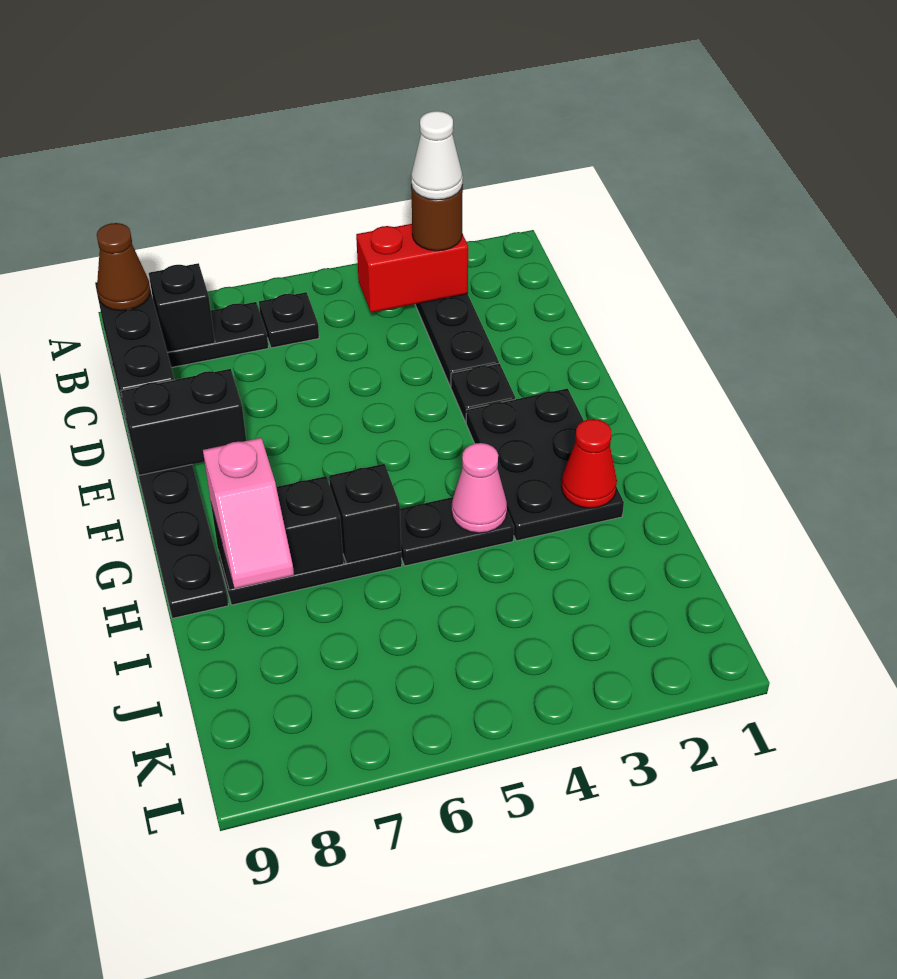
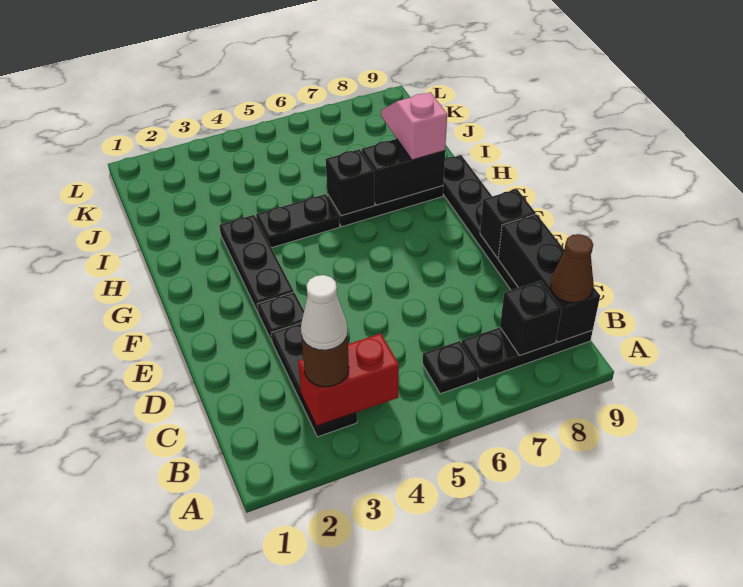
black brick E8:E9 level 2 -> black brick E9 level 2
black plate F2:H3 level 1 -> black plate F3:H3 level 1
red cone H2 level 2 -> none
pink cone H4 level 2 -> none

